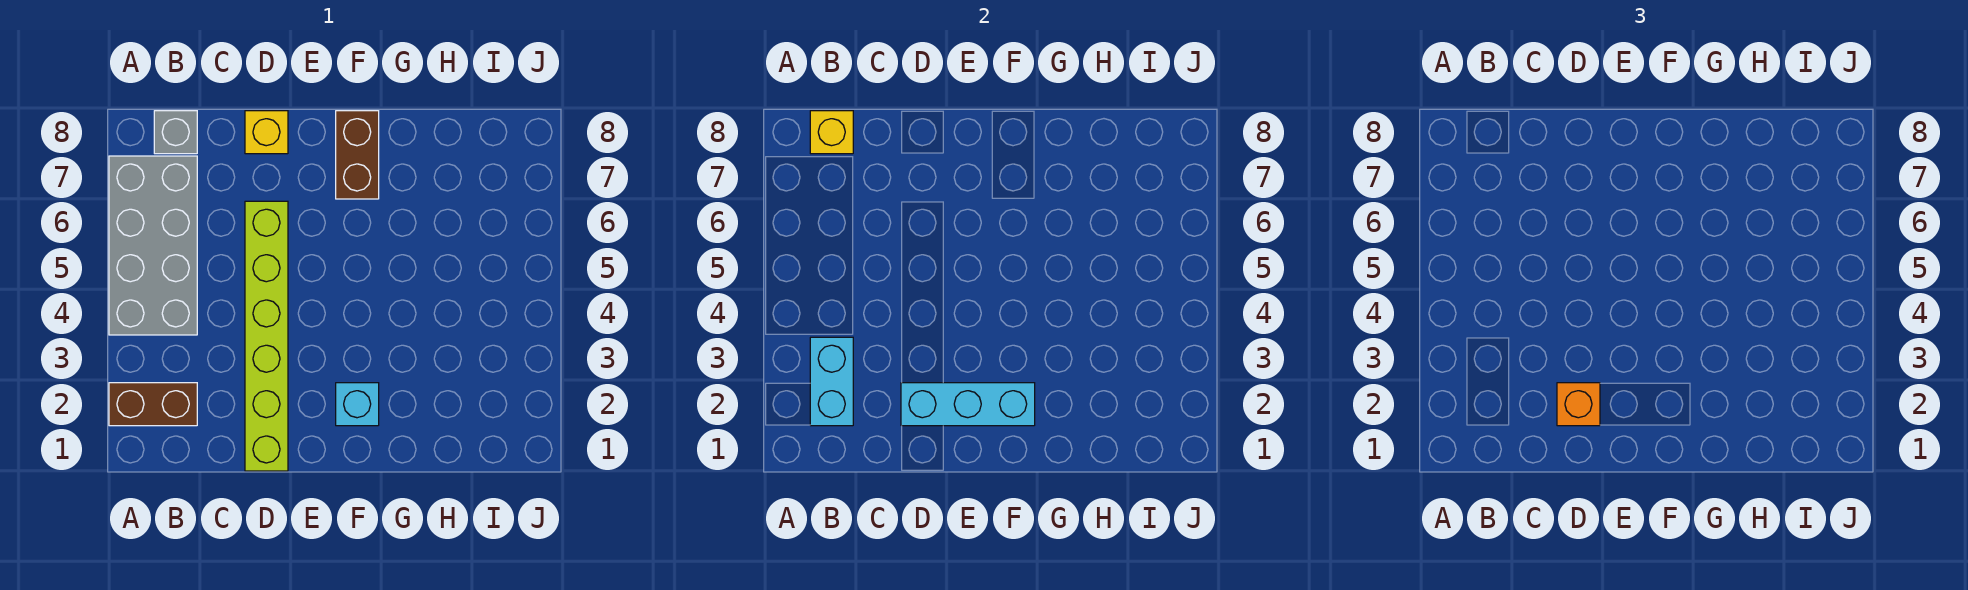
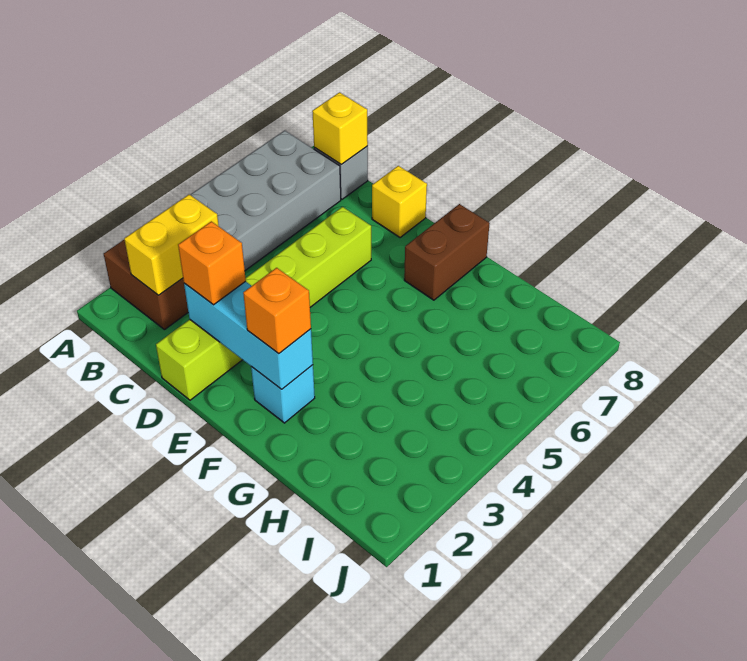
cyan brick B2:B3 level 2 -> yellow brick B2:B3 level 2
none -> orange brick F2 level 3

